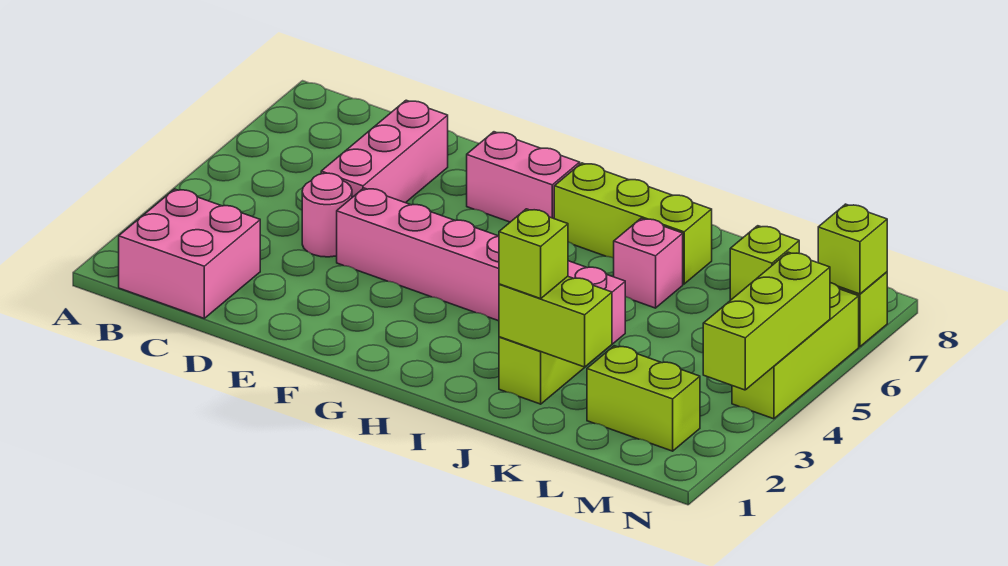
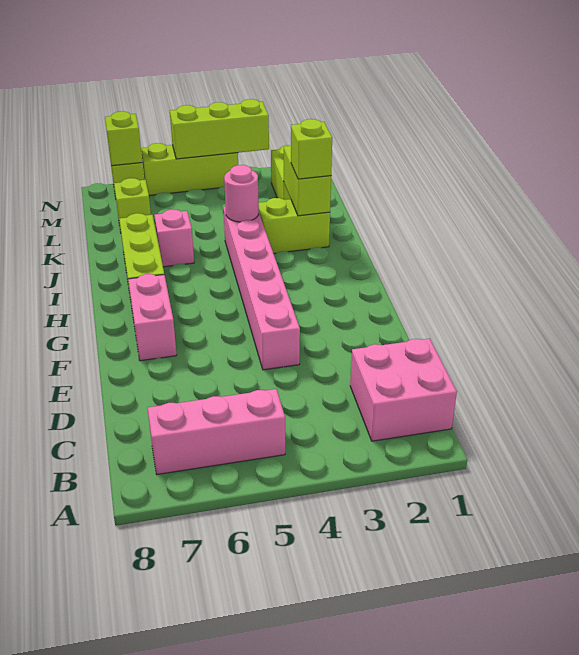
pink round brick D4 level 1 -> pink round brick J4 level 2
pink brick D5:D7 level 1 -> pink brick B5:B7 level 1

